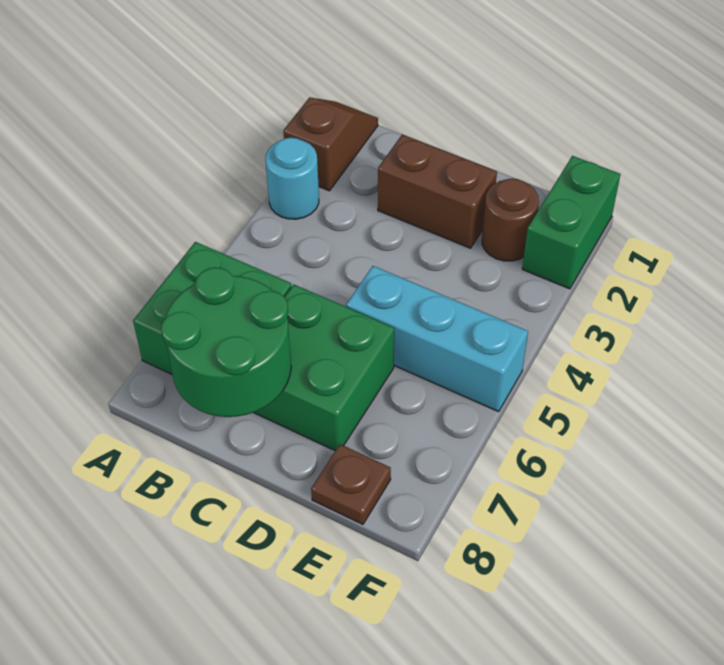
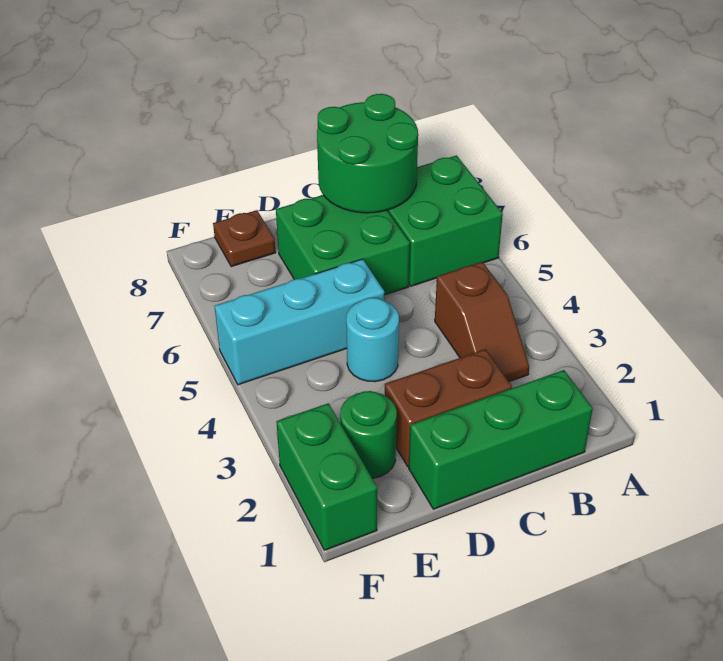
brown slope A1:A2 level 1 top 2 -> brown slope B3:B4 level 1 top 4
cyan round brick A3 level 1 -> cyan round brick D4 level 1
none -> green brick B1:D1 level 1
brown round brick E2 level 1 -> green round brick E2 level 1

